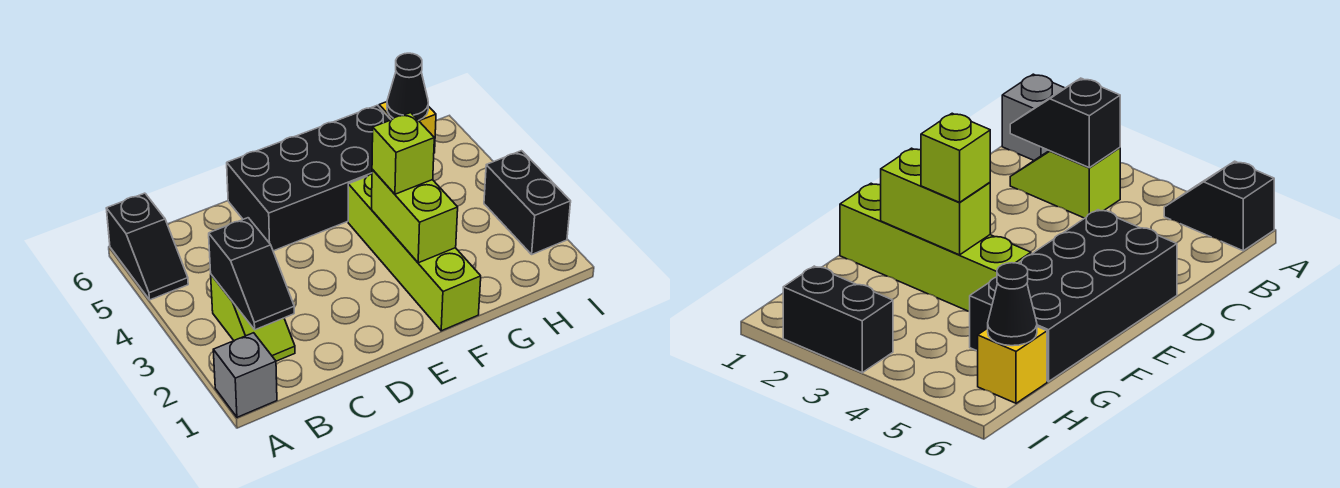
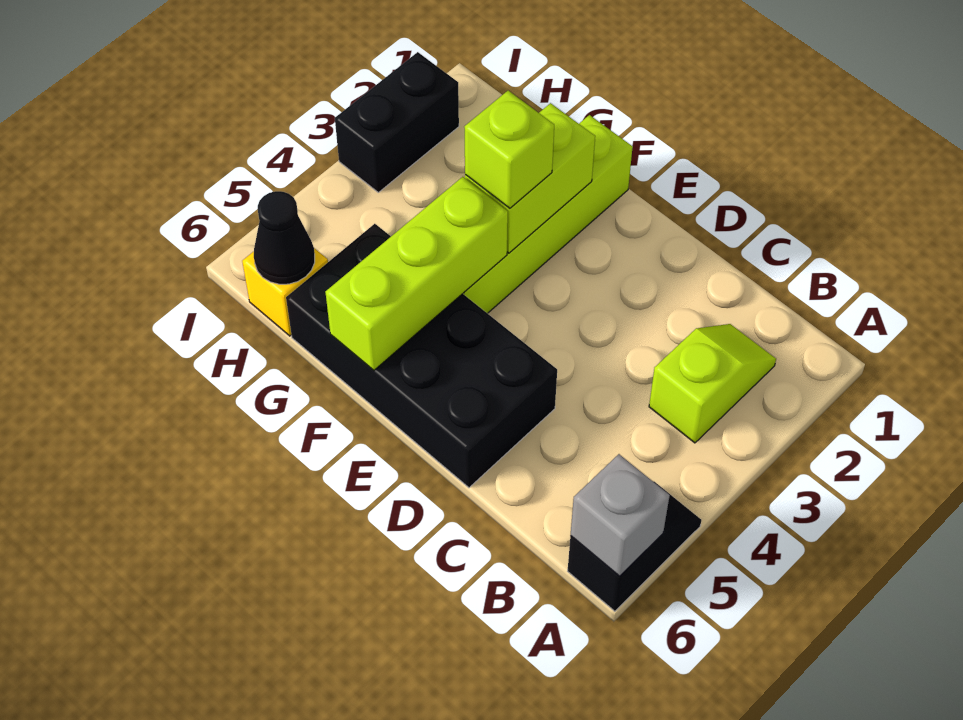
grey brick A1 level 1 -> grey brick A6 level 2
black slope B2:B3 level 2 top 3 -> none
none -> lime brick F4:F6 level 2

